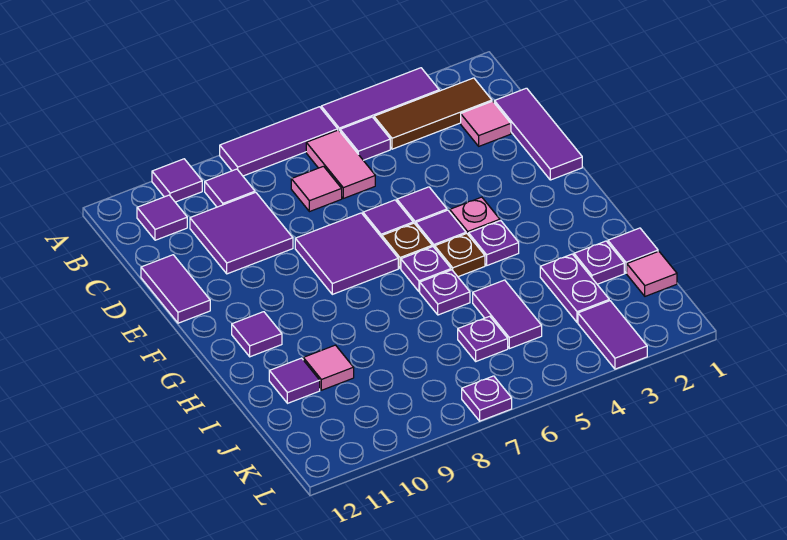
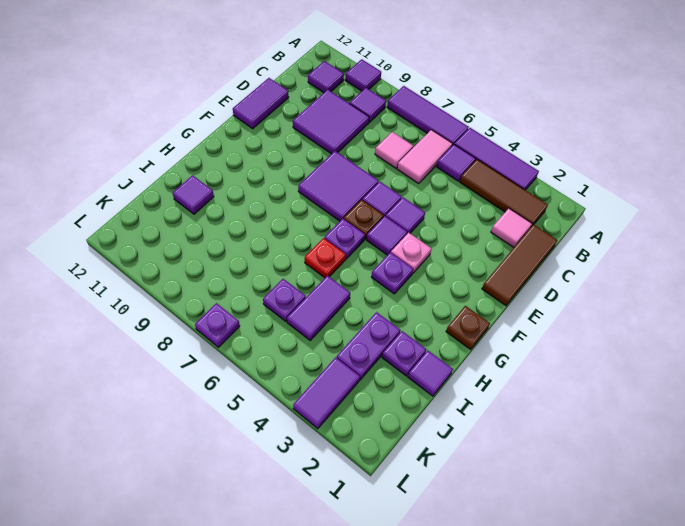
purple tile C1:E1 level 1 -> brown tile C1:E1 level 1
brown plate G5 level 1 -> brown plate G1 level 1
purple tile G11 level 1 -> none
purple plate H6 level 1 -> red plate H6 level 1
pink tile I10 level 1 -> none
pink tile J1 level 1 -> none

